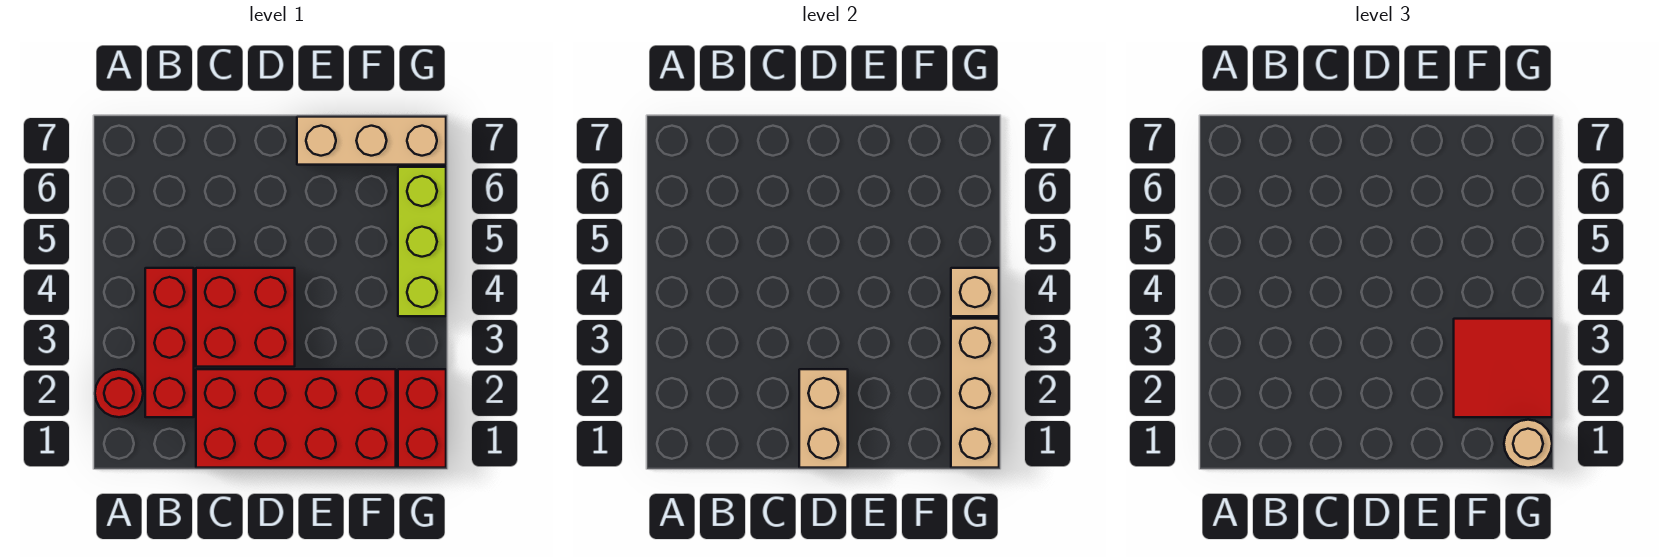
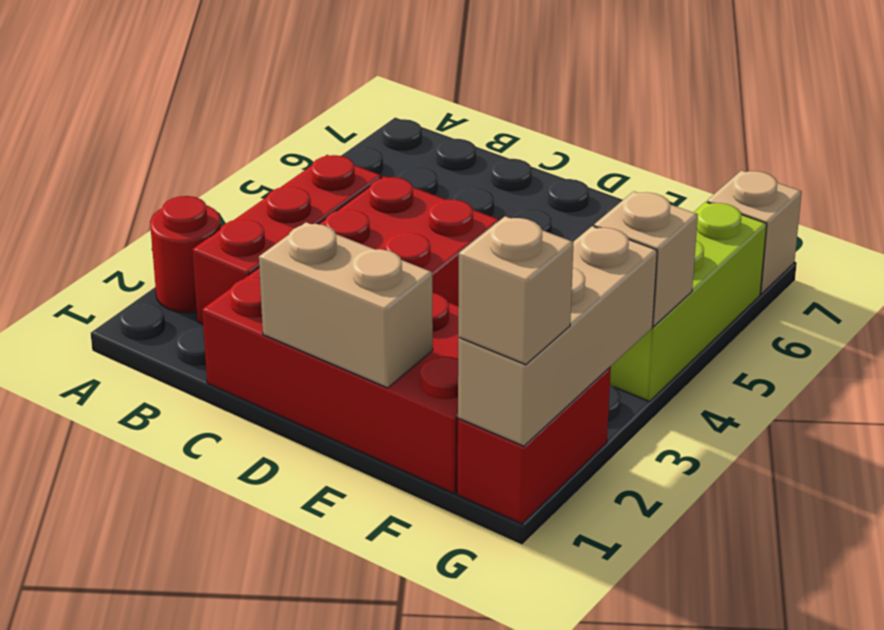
tan brick D1:D2 level 2 -> tan brick D1:E1 level 2
tan brick E7:G7 level 1 -> tan brick G7 level 1
red tile F2:G3 level 3 -> none
tan round brick G1 level 3 -> tan brick G1 level 3

